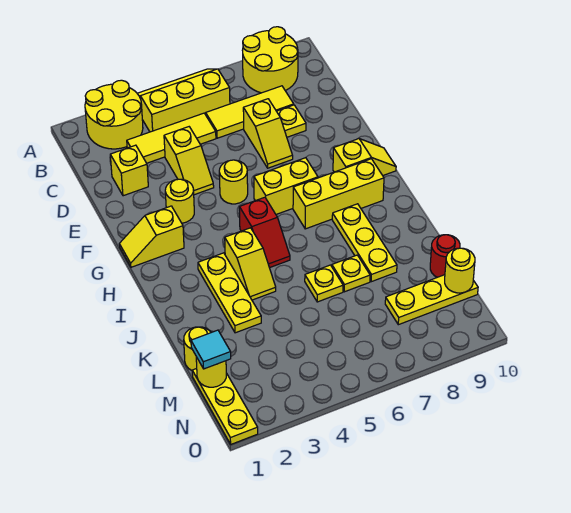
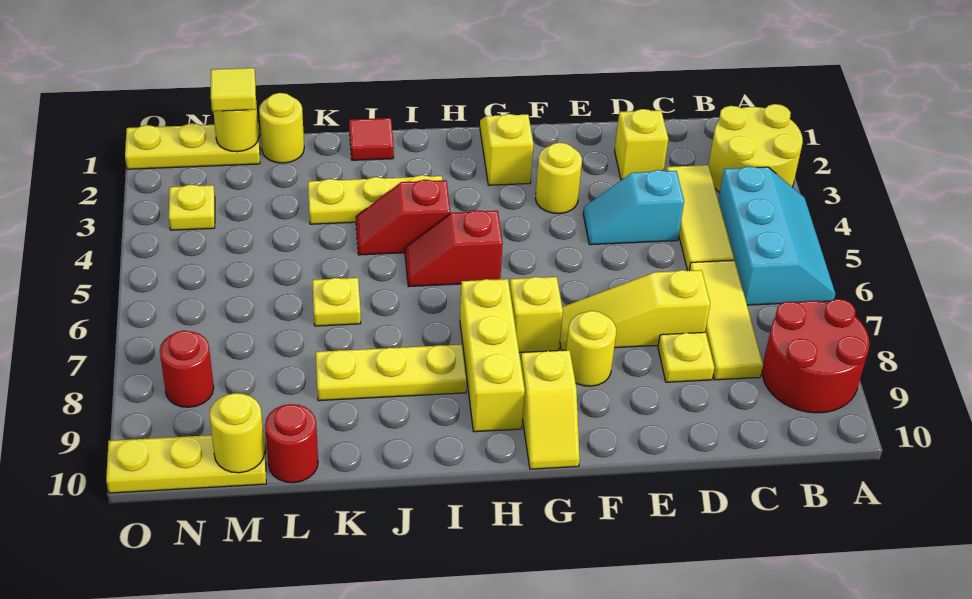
yellow slope A4:B6 level 1 top B -> cyan slope A4:B6 level 1 top B
yellow round brick A8:B9 level 1 -> red round brick A8:B9 level 1
yellow slope D4:E4 level 1 top D -> cyan slope D4:E4 level 1 top D
yellow slope D7:E7 level 1 top D -> yellow slope D7:F7 level 1 top D
yellow round brick F5 level 1 -> yellow round brick F8 level 1
yellow brick G6:G7 level 1 -> yellow brick G7 level 1
yellow slope I4:J4 level 1 top I -> red slope I4:J4 level 1 top I
none -> red tile J1 level 1
yellow plate K7 level 1 -> yellow plate N3 level 1
cyan tile M1 level 3 -> yellow tile M1 level 3
yellow plate M8:M10 level 1 -> yellow plate M10:O10 level 1
none -> red round brick N8 level 1

